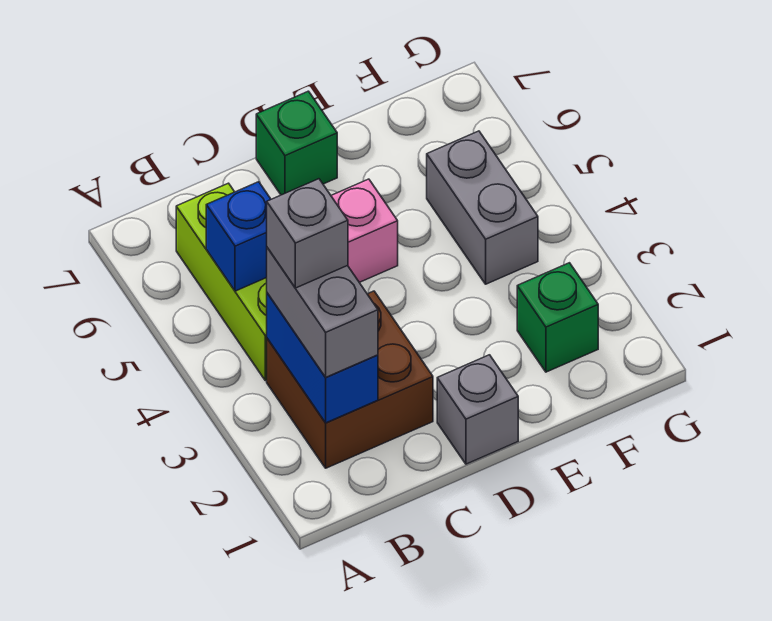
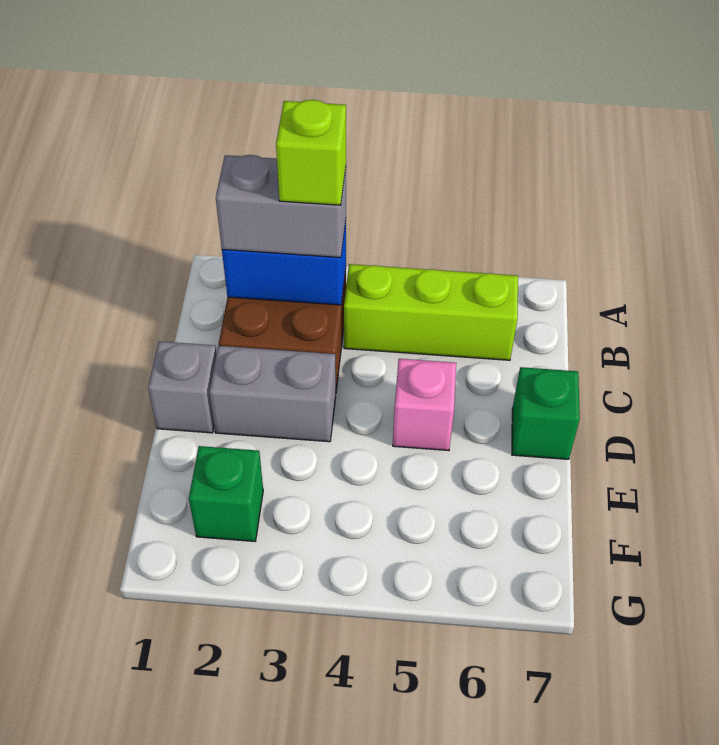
grey brick B3 level 4 -> lime brick B3 level 4
blue brick B5 level 2 -> none
grey brick F4:F5 level 1 -> grey brick D2:D3 level 1

